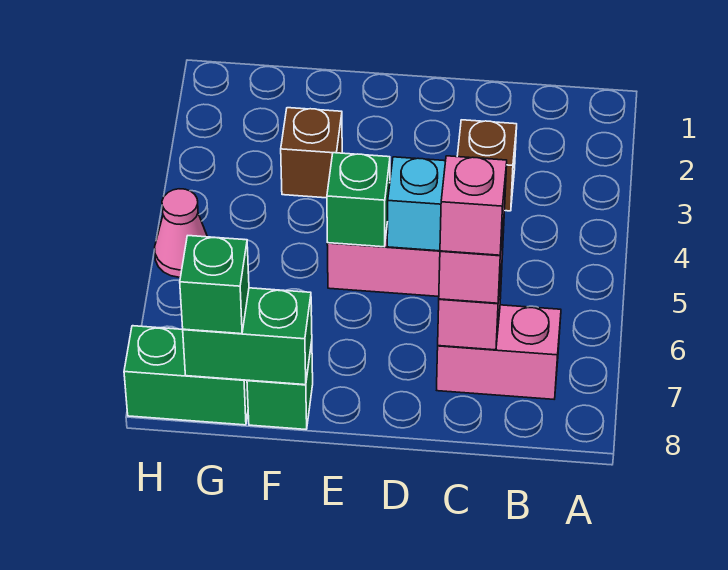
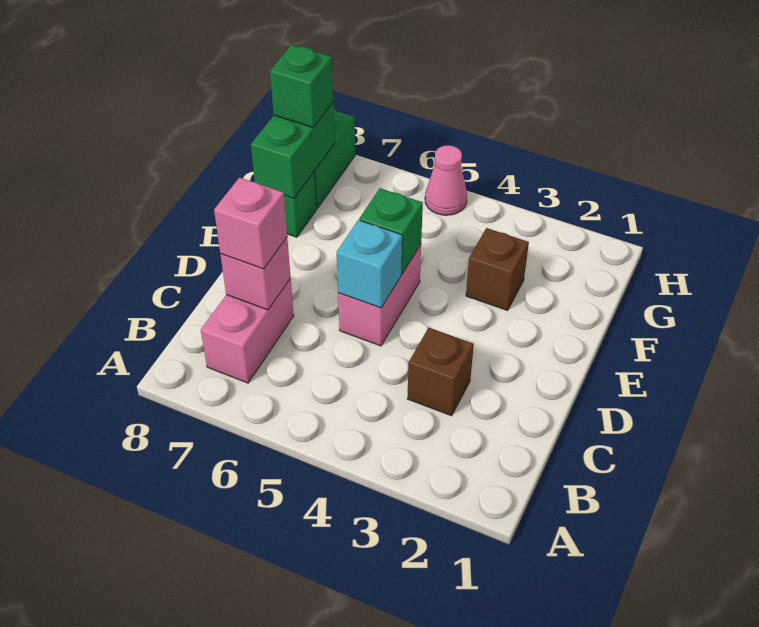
pink brick C7 level 4 -> none

